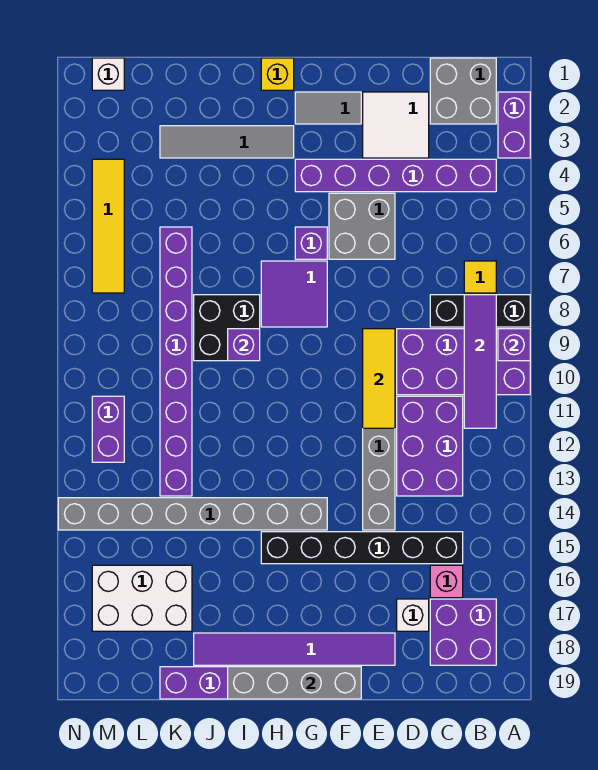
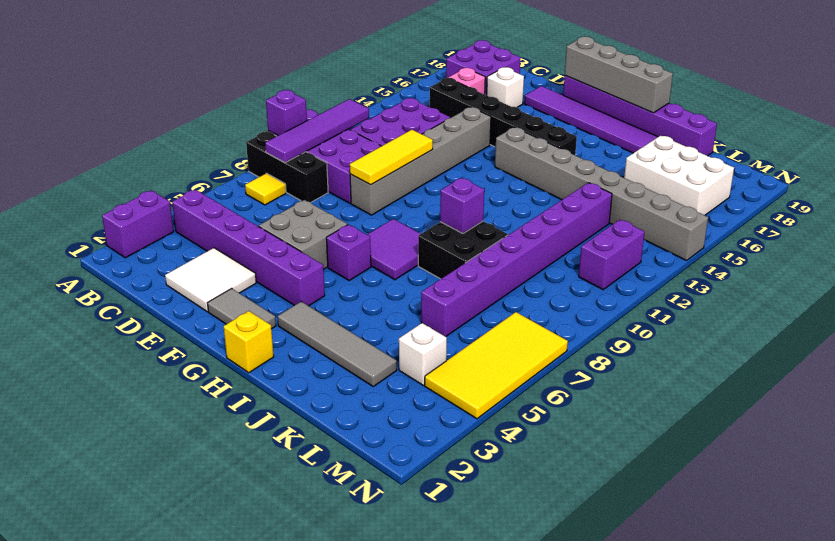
grey brick B1:C2 level 1 -> none
white brick M1 level 1 -> white brick L4 level 1
yellow tile M4:M7 level 1 -> yellow tile M4:N7 level 1

